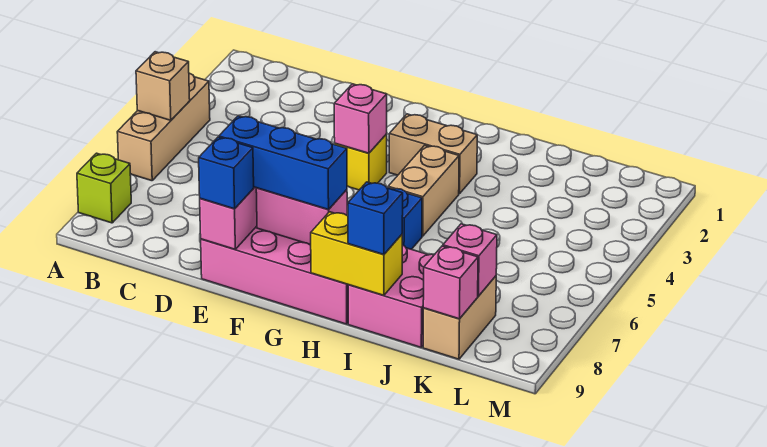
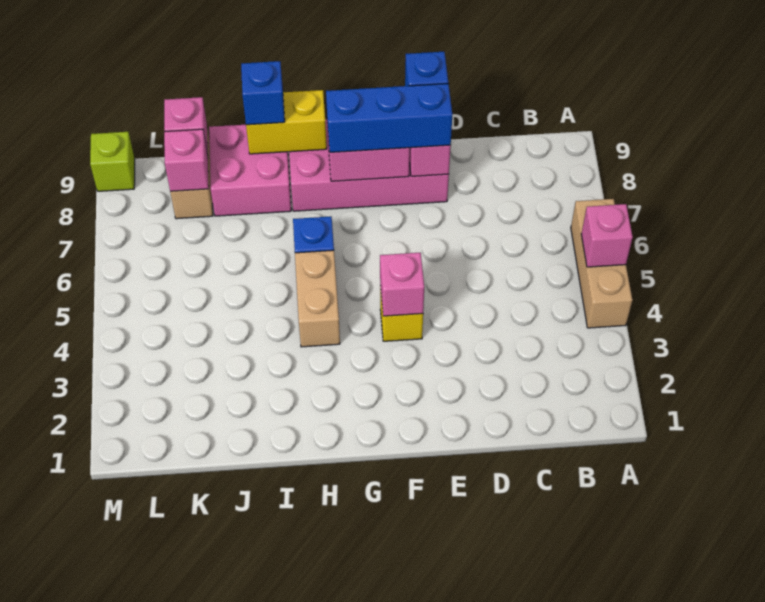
tan brick A5 level 2 -> pink brick A5 level 2
lime brick A8 level 1 -> lime brick M9 level 1
tan brick G3:H3 level 1 -> none

